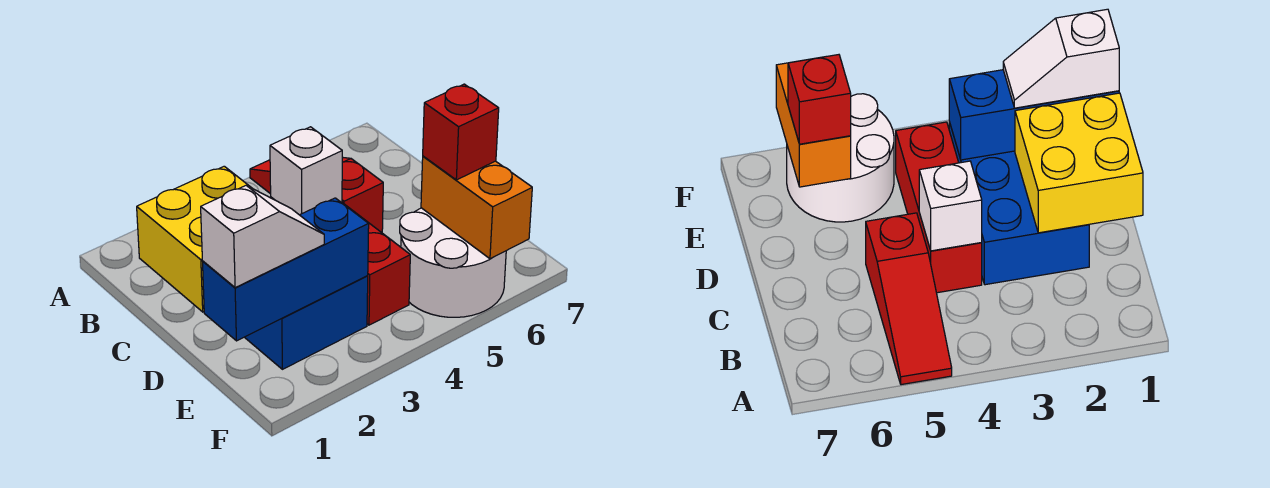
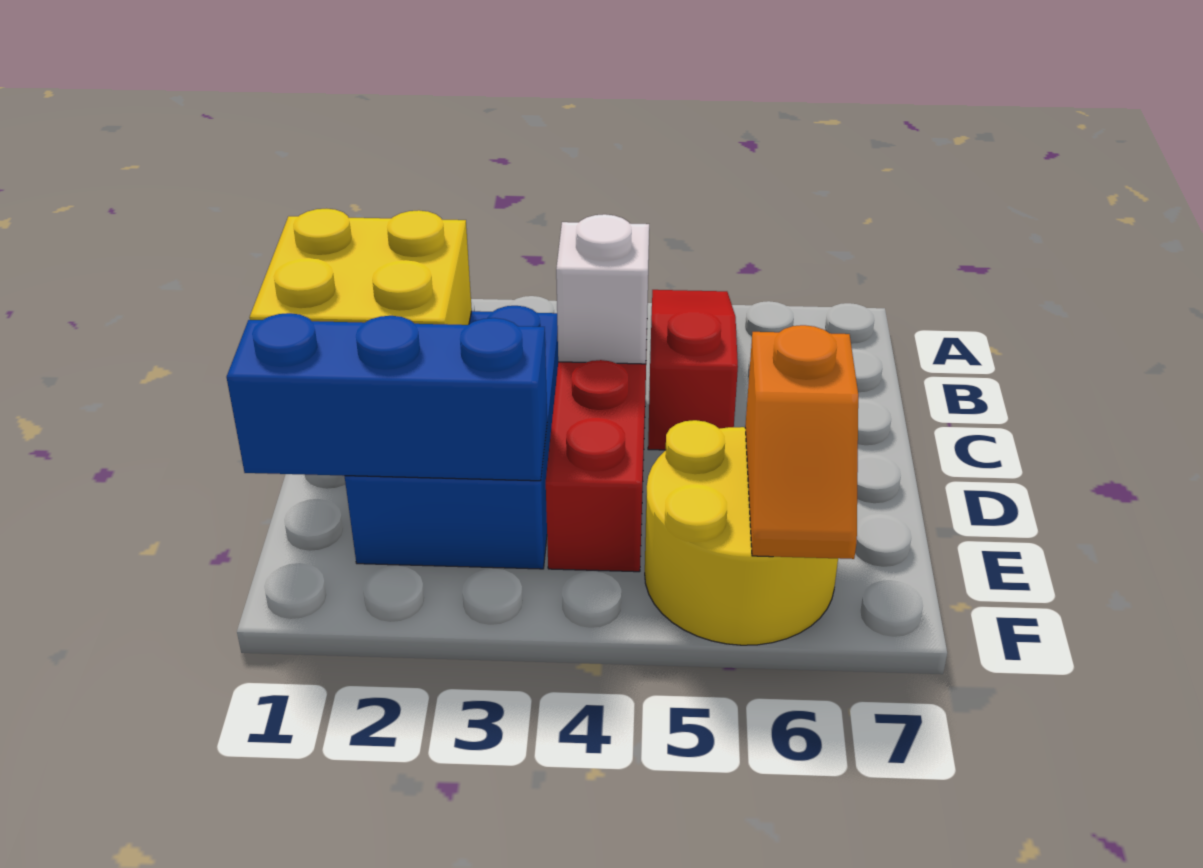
white slope E1:E2 level 3 top 1 -> none
white round brick E5:F6 level 1 -> yellow round brick E5:F6 level 1
orange brick E6:F6 level 2 -> orange slope E6:F6 level 2 top E
red brick E6 level 3 -> none

